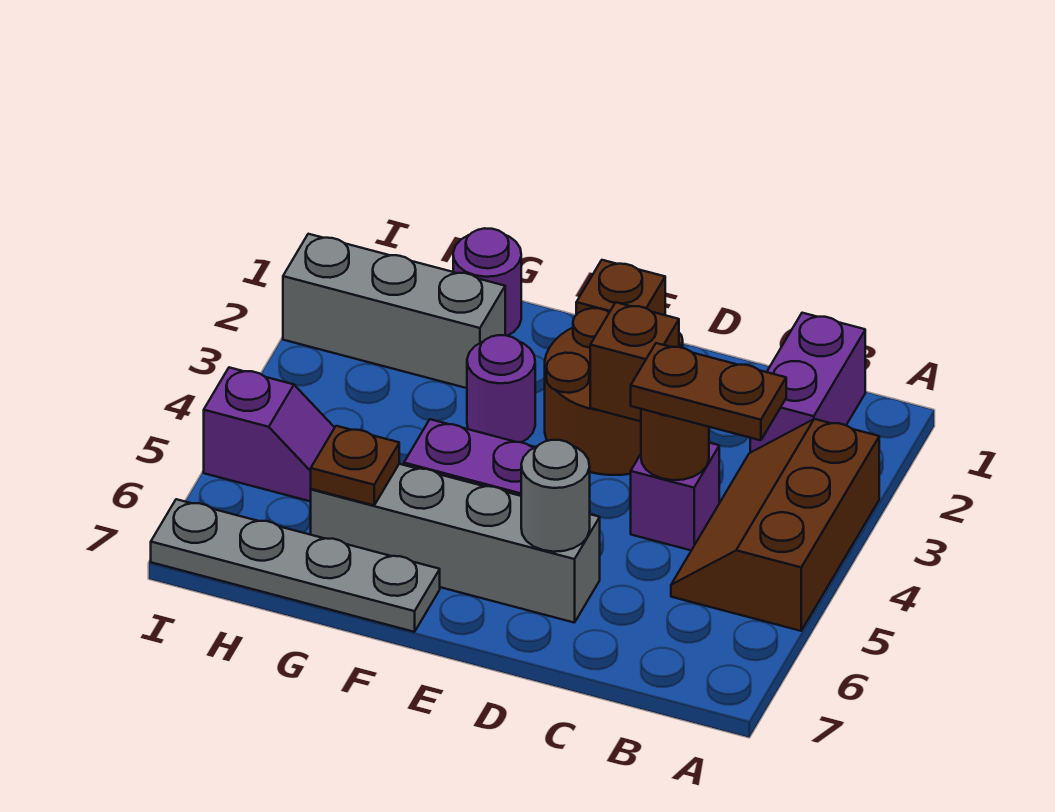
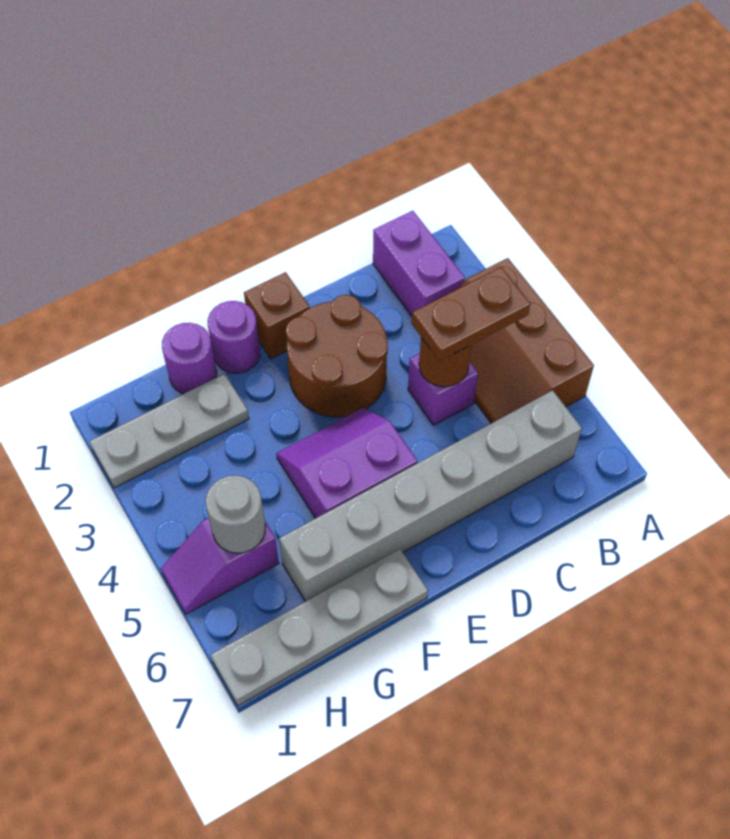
brown brick D3 level 2 -> none
grey brick D6:G6 level 1 -> grey brick B6:G6 level 1
grey round brick D6 level 2 -> grey round brick H5 level 2
purple round brick F3 level 1 -> purple round brick F1 level 1
grey brick G2:I2 level 1 -> grey plate G2:I2 level 1
brown plate G6 level 2 -> none
purple slope H5:I5 level 1 top I -> purple slope H5:I5 level 1 top H

